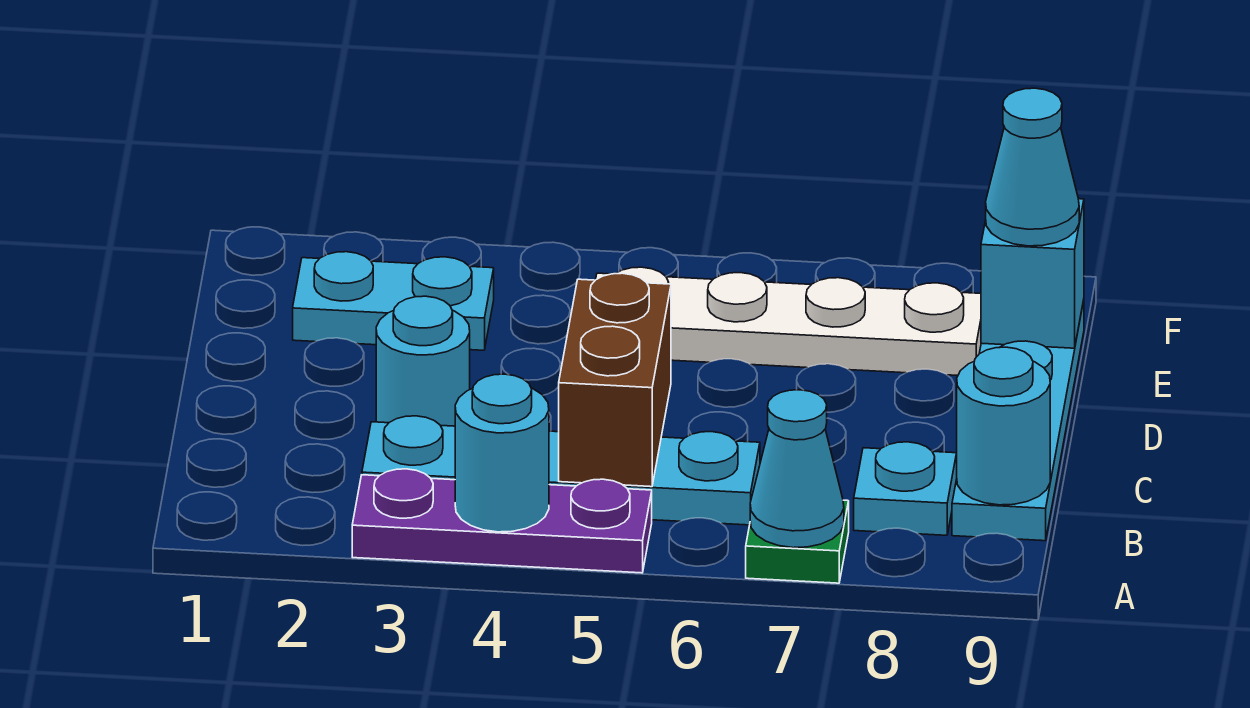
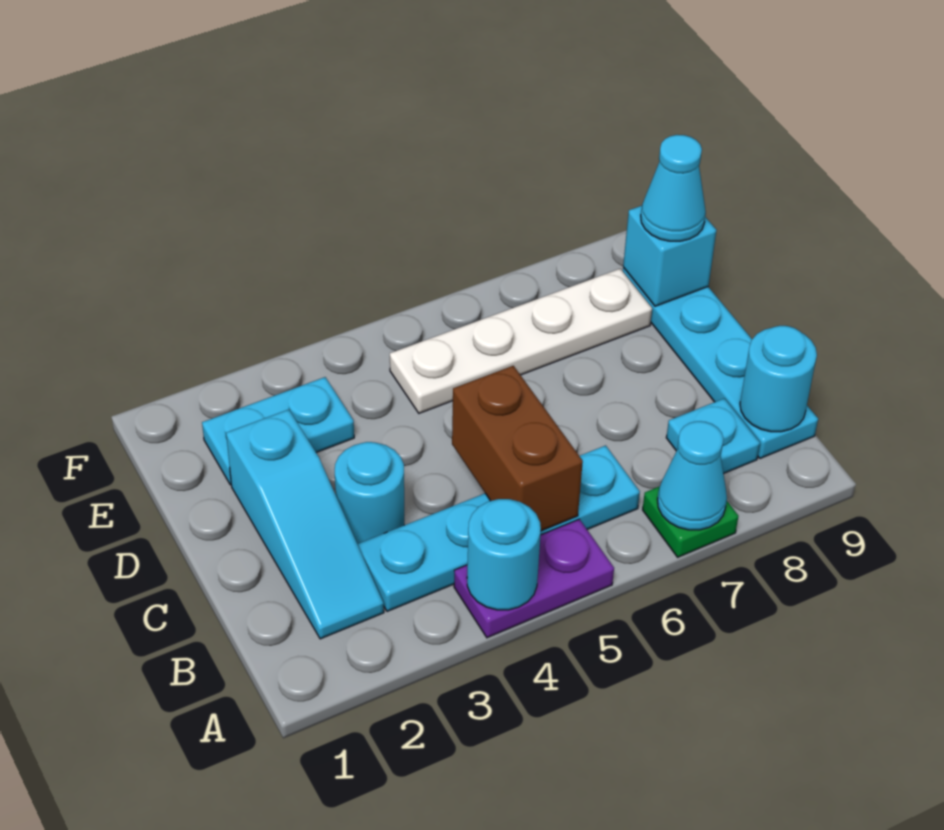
purple plate A3:A5 level 1 -> purple plate A4:A5 level 1
none -> cyan slope B2:D2 level 1 top D

